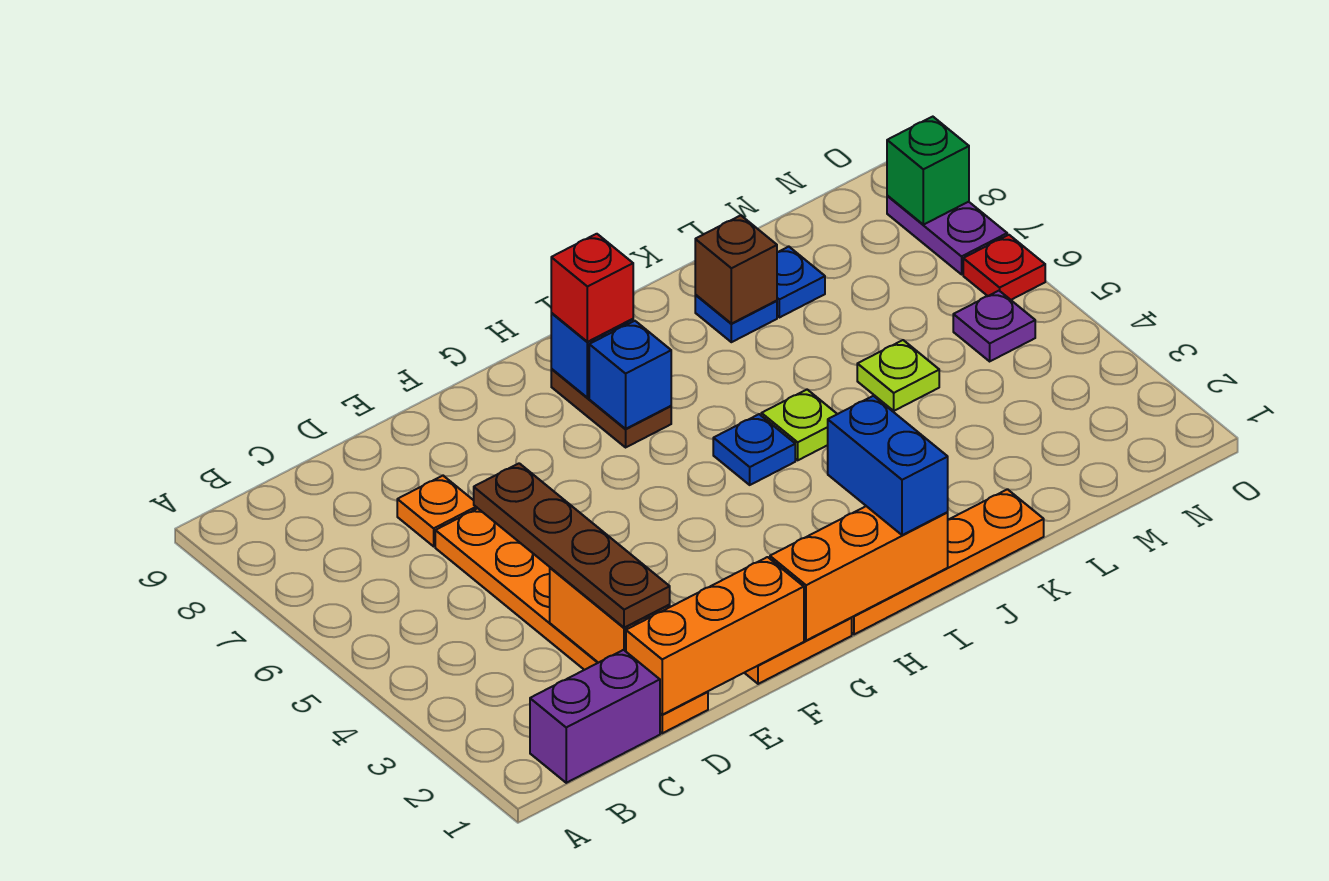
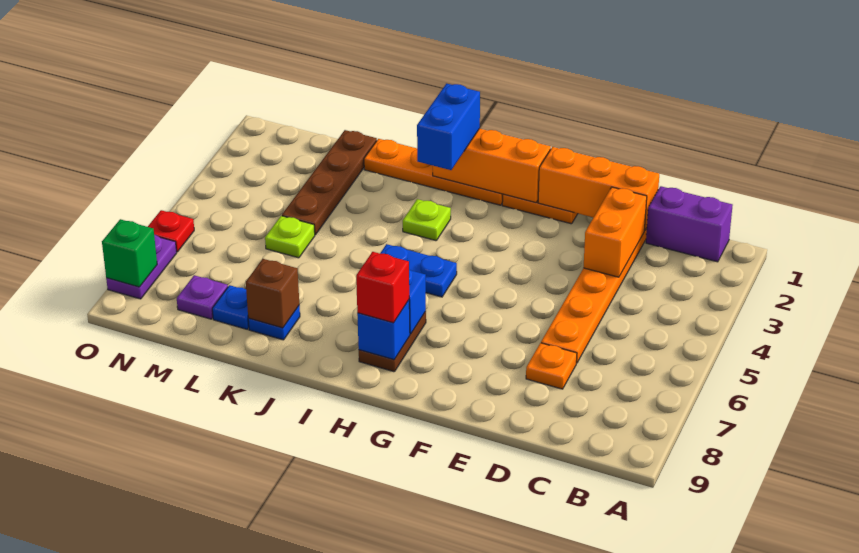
brown plate D2:D5 level 3 -> brown plate L1:L4 level 1
blue plate I5 level 1 -> blue plate H5:I5 level 1
lime plate J5 level 1 -> lime plate I3 level 1
purple plate N5 level 1 -> purple plate M8 level 1

